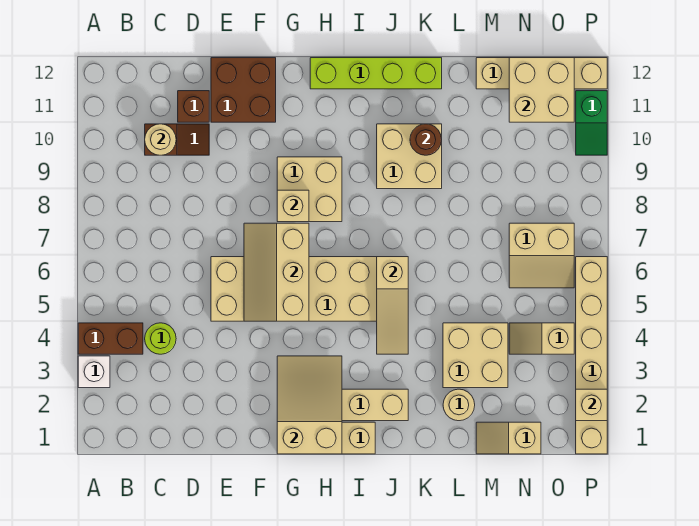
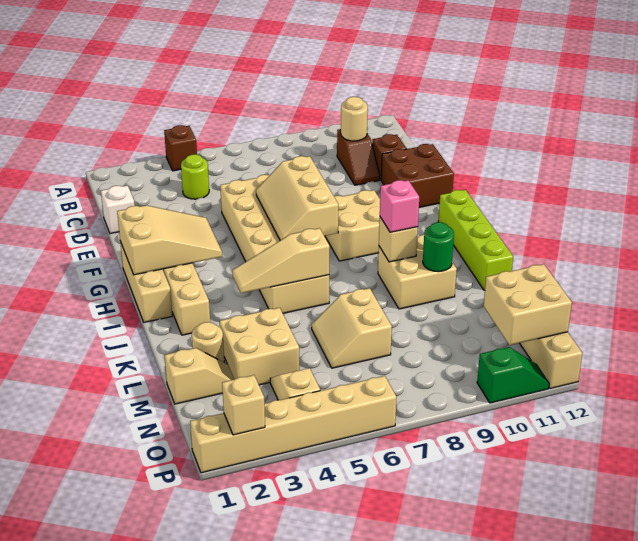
white brick A3 level 1 -> white brick D1 level 1
brown brick A4:B4 level 1 -> brown brick A4 level 1
tan slope F5:G7 level 2 top G -> tan slope F6:H7 level 2 top 7
tan brick G8 level 2 -> tan brick J9 level 2
none -> pink brick J9 level 3
brown round brick K10 level 2 -> green round brick K10 level 2
tan slope M1:N1 level 1 top N -> tan slope M1:M2 level 1 top 1
tan slope N6:O7 level 1 top 7 -> tan slope L6:M7 level 1 top 7
green slope P10:P11 level 1 top 11 -> green slope P10:P11 level 1 top 10

